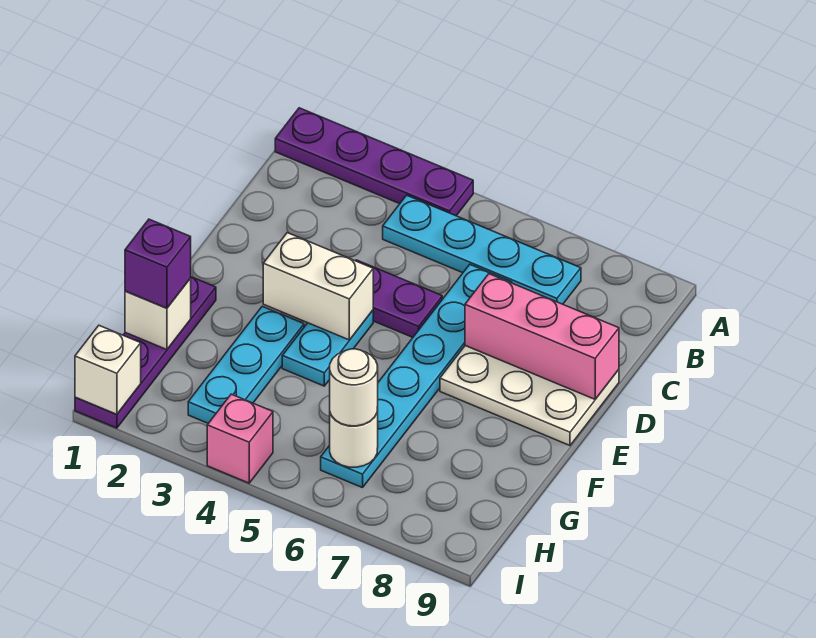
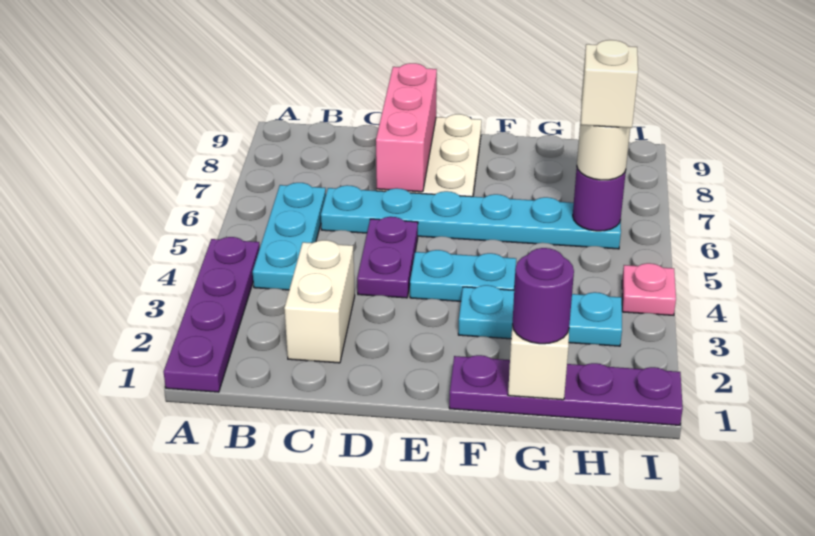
cyan plate B4:B7 level 1 -> cyan plate B4:B6 level 1
white brick E3:E4 level 2 -> white brick C2:C3 level 1
purple brick G1 level 3 -> purple round brick G1 level 3
white round brick H6 level 2 -> purple round brick H6 level 2
white brick I1 level 2 -> white brick H6 level 4
pink brick I4 level 1 -> pink plate I4 level 1

